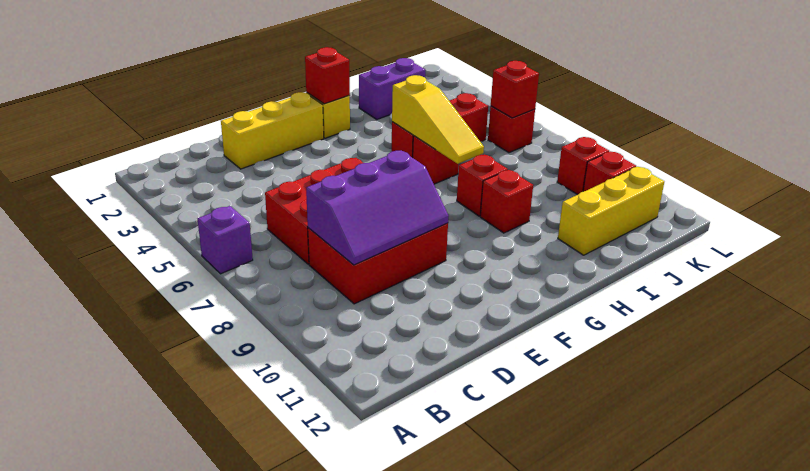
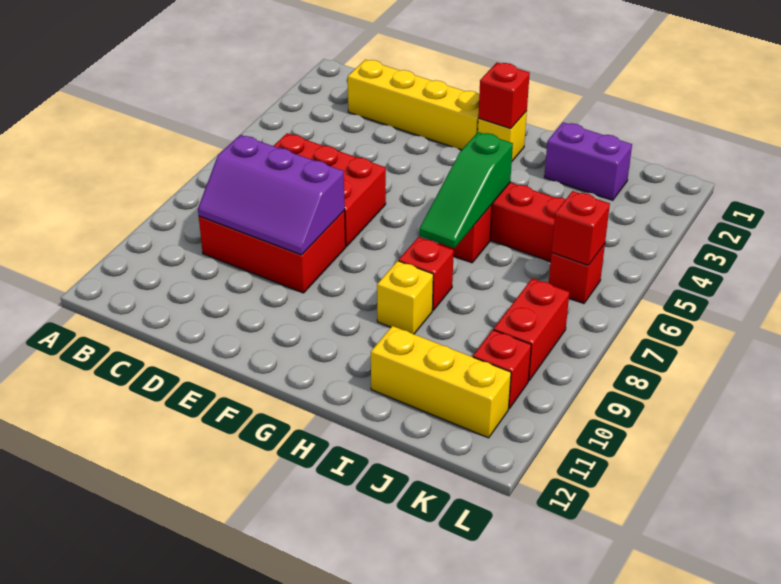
purple brick A6 level 1 -> none
yellow brick D2:F2 level 1 -> yellow brick C2:F2 level 1
yellow slope H5:H7 level 2 top 5 -> green slope H5:H7 level 2 top 5
red brick H9 level 1 -> yellow brick H9 level 1
red brick K9 level 1 -> red brick K8:K9 level 1

